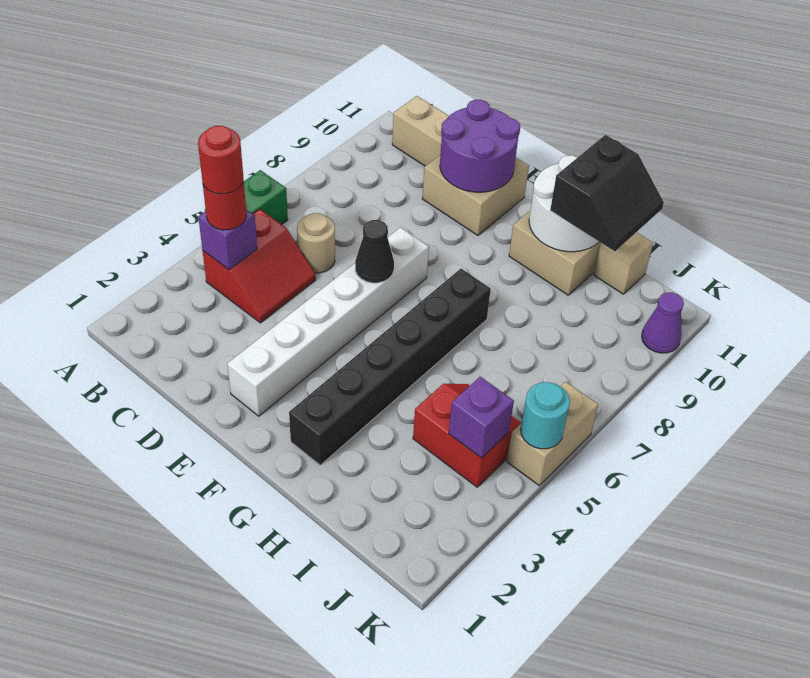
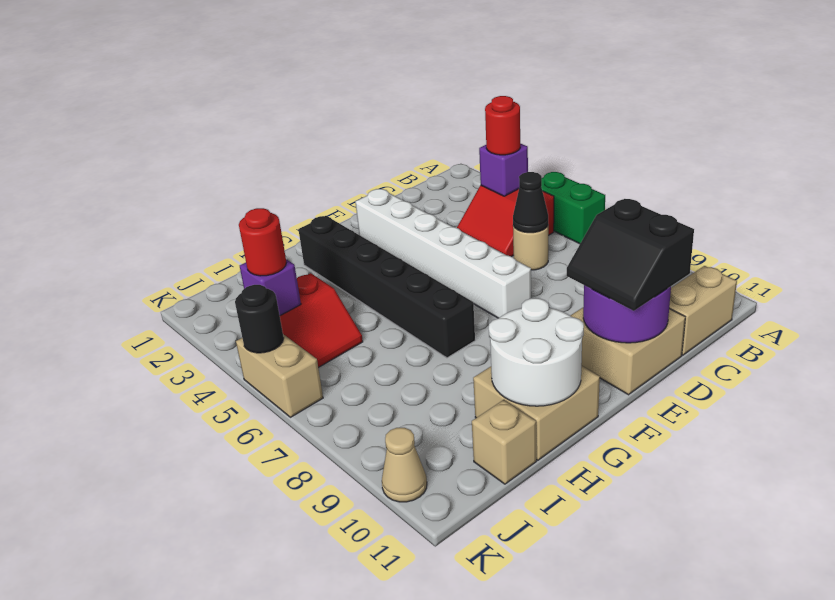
red round brick B4 level 4 -> red round brick J4 level 3
black cone E6 level 2 -> black cone C6 level 2
black slope H10:I11 level 3 top H -> black slope D10:E11 level 3 top D
cyan round brick K5 level 2 -> black round brick K5 level 2
purple cone K10 level 1 -> tan cone K10 level 1

